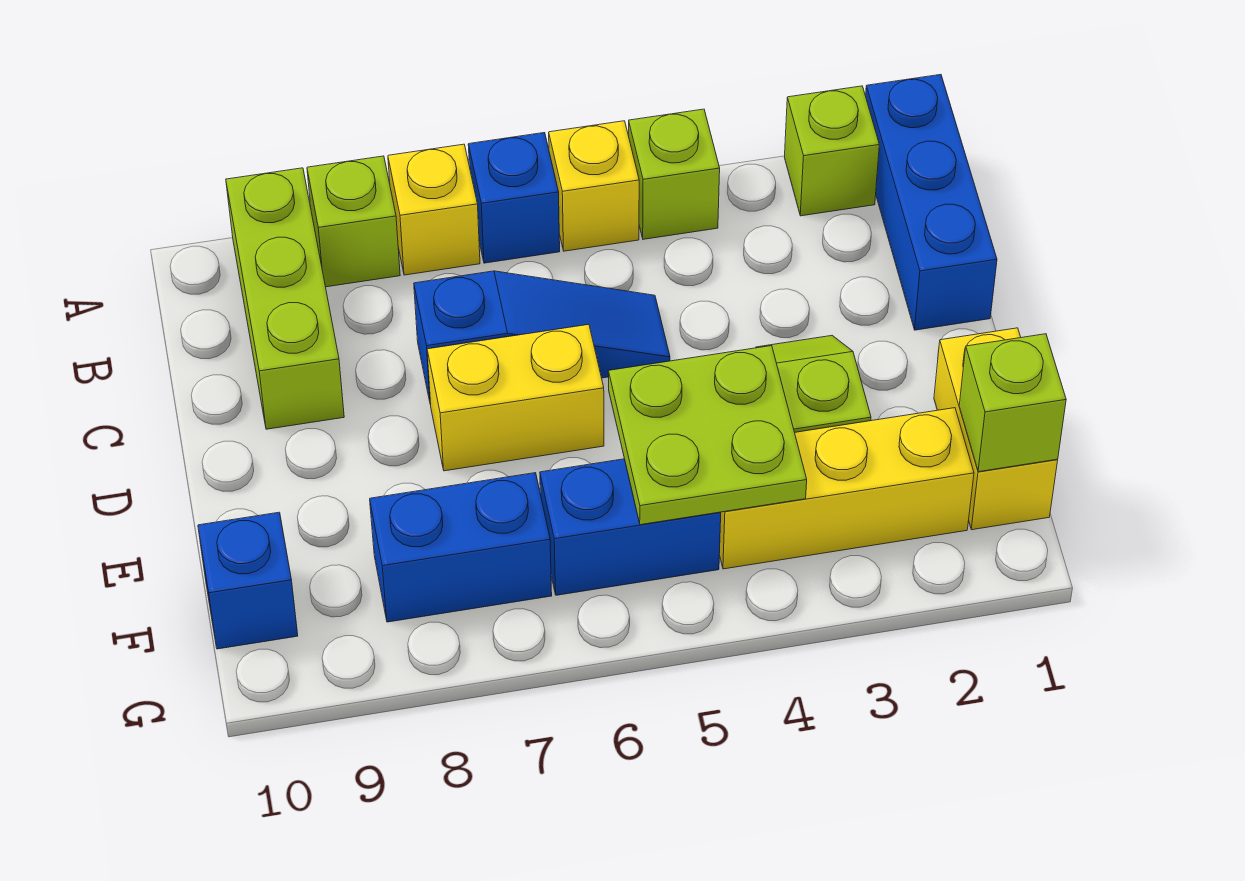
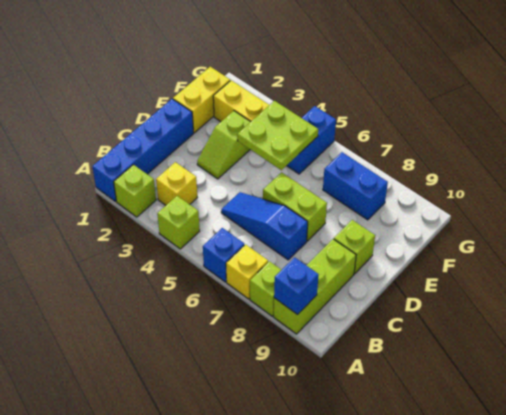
blue brick A1:C1 level 1 -> blue brick A1:D1 level 1
yellow brick A5 level 1 -> yellow brick B3 level 1
yellow brick D6:D7 level 1 -> lime brick D6:D7 level 1
lime brick F1 level 2 -> lime brick D9 level 1
blue brick F5:F6 level 1 -> blue brick F5:G5 level 1
blue brick F10 level 1 -> blue brick A9 level 2

